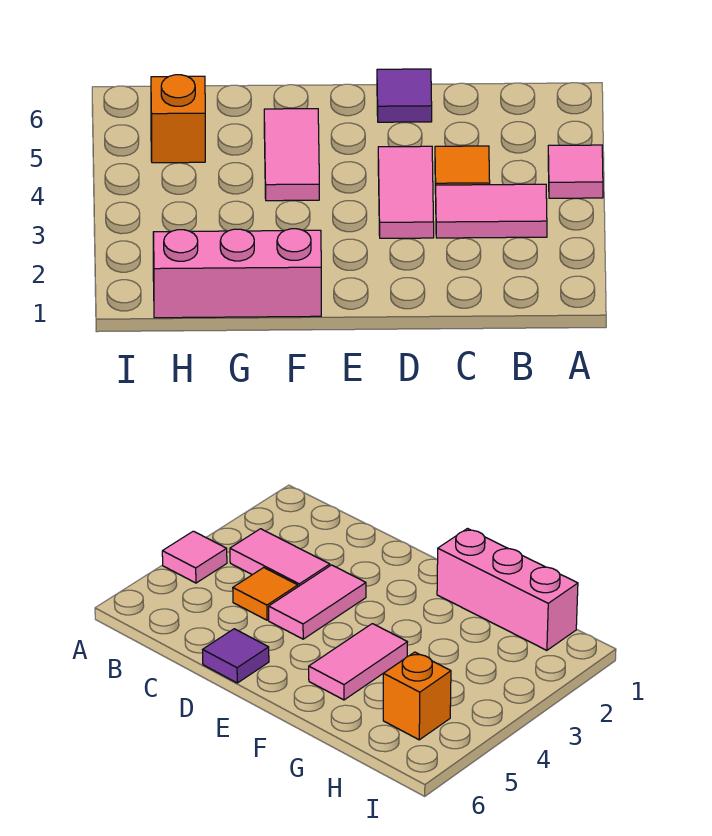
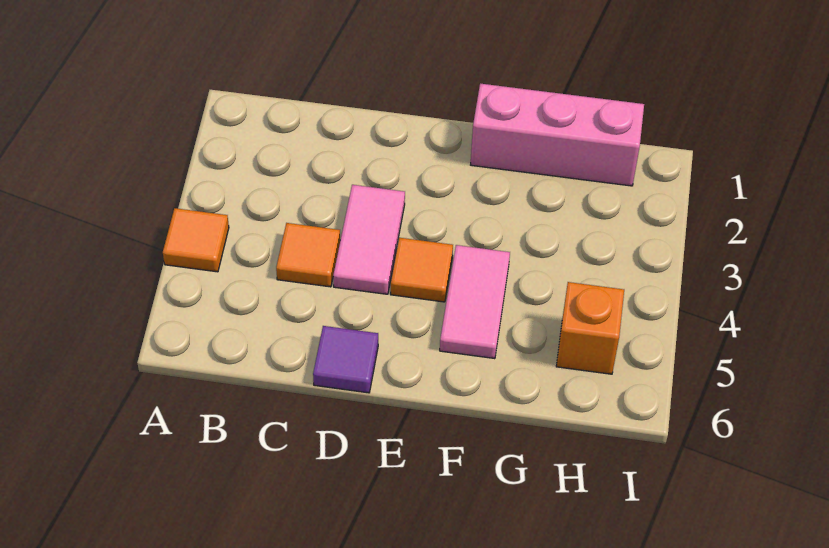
pink tile A4 level 1 -> orange tile A4 level 1
pink tile B3:C3 level 1 -> none
none -> orange tile E4 level 1

